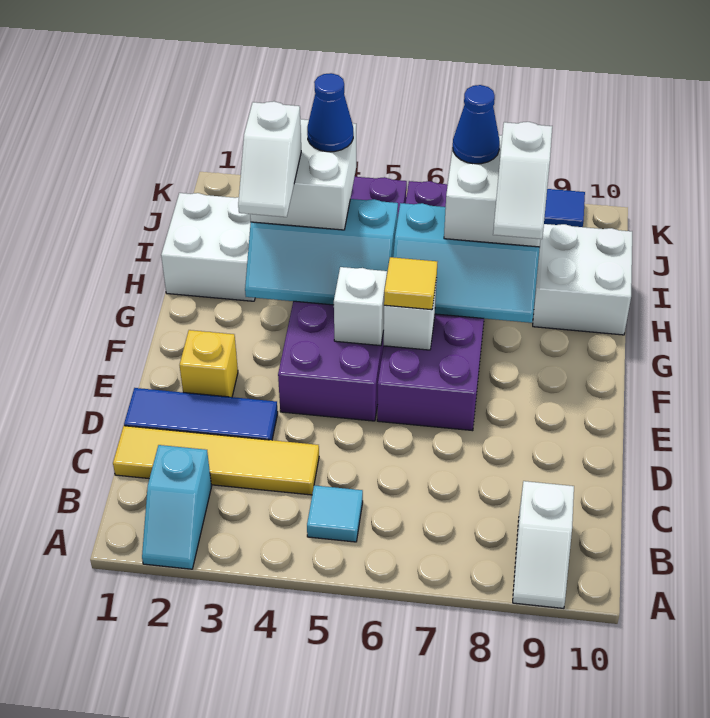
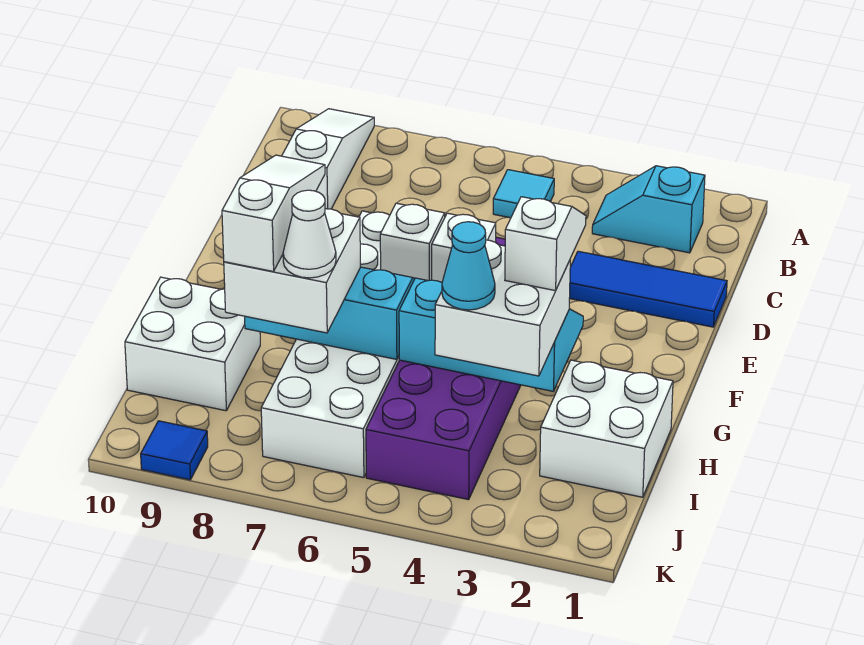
cyan slope A2:B2 level 1 top B -> cyan slope B2:B3 level 1 top 2
white slope A9:B9 level 1 top B -> white slope A9:C9 level 1 top C
yellow tile C1:C4 level 1 -> none
yellow brick E2 level 1 -> none
purple brick E6:J7 level 1 -> white brick E6:J7 level 1
yellow tile F6 level 3 -> none
white slope G8:H8 level 4 top H -> white slope G8:I8 level 4 top I
blue cone I4 level 4 -> cyan cone I4 level 4
blue cone I7 level 4 -> white cone I7 level 4

